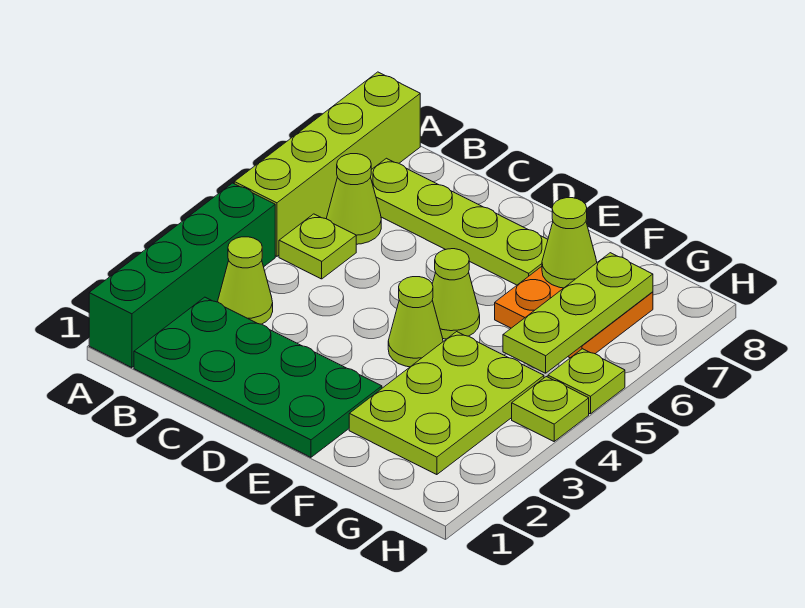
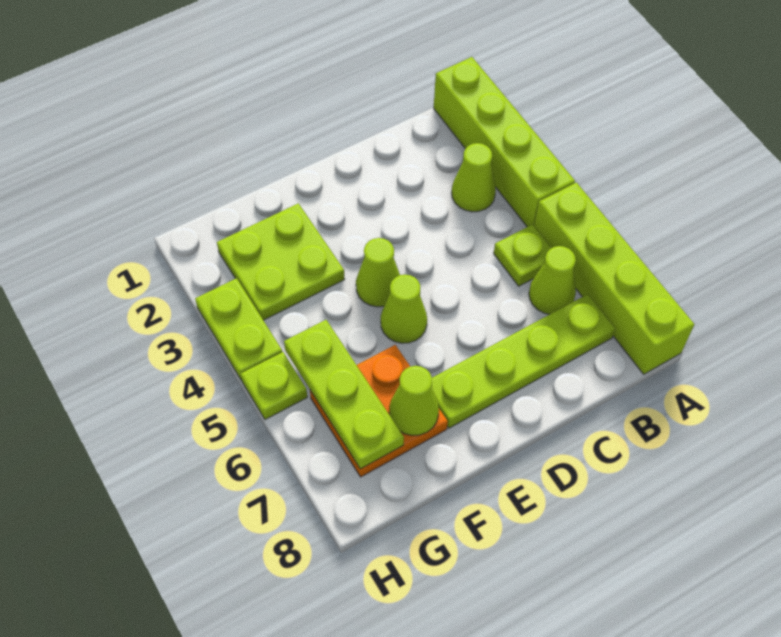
green brick A1:A4 level 1 -> lime brick A1:A4 level 1
green plate B1:E2 level 1 -> none
lime plate F2:G4 level 1 -> lime plate F2:G3 level 1
lime plate H4 level 1 -> lime plate H3:H4 level 1

